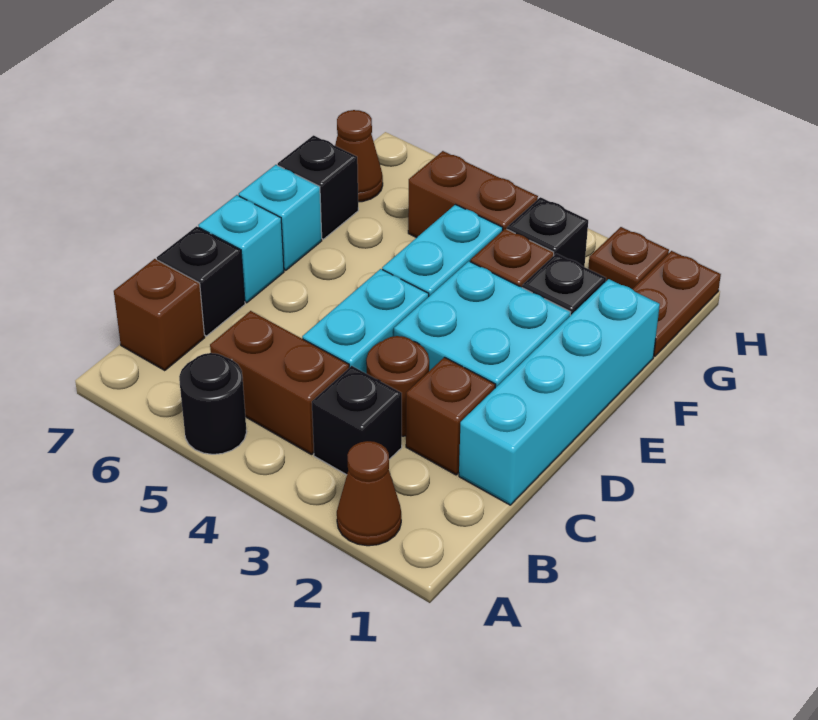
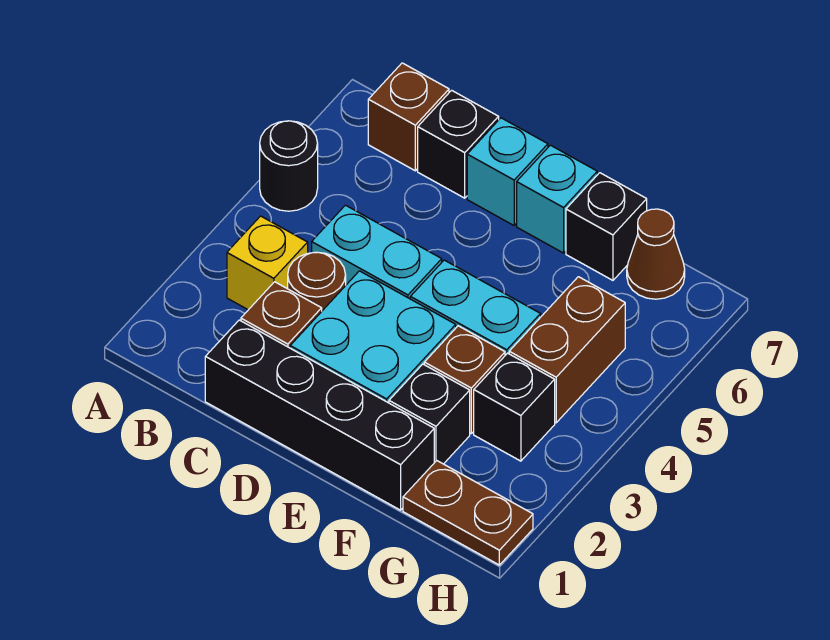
brown cone A2 level 1 -> none
black brick B3 level 1 -> yellow brick B3 level 1
brown brick B4:B5 level 1 -> none
cyan brick C1:F1 level 1 -> black brick C1:F1 level 1
brown plate H2 level 1 -> none

